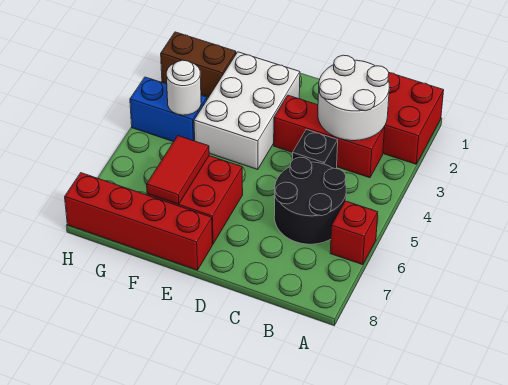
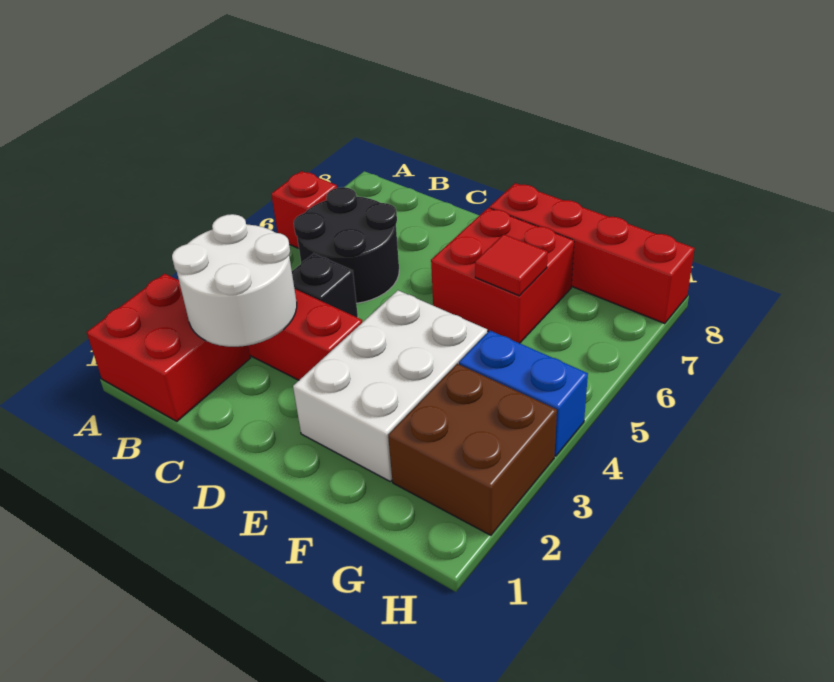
red tile F6:F7 level 2 -> red tile F6 level 2
brown brick G2:H2 level 1 -> brown brick G2:H3 level 1
white round brick G4 level 2 -> none

